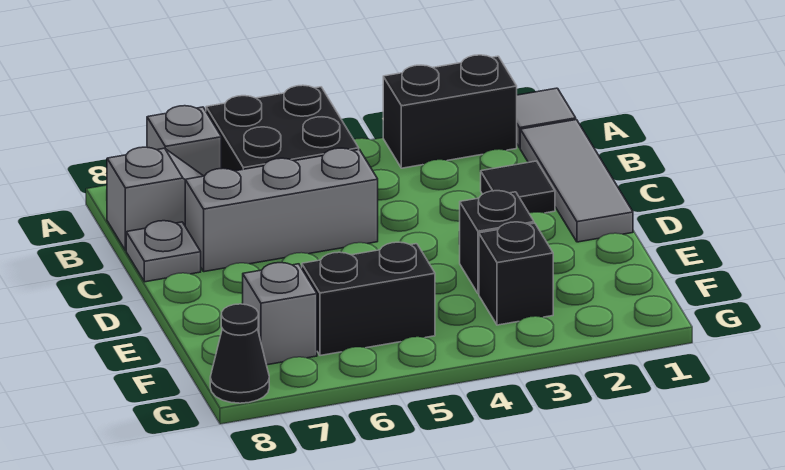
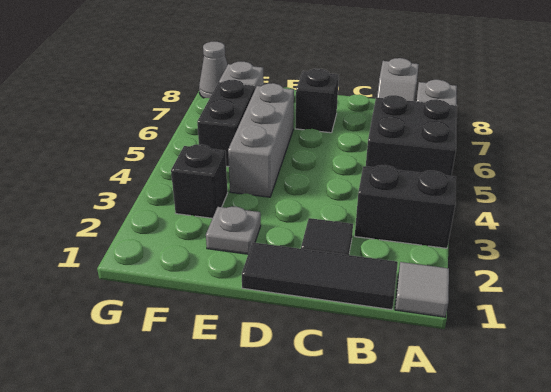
black brick A2:A3 level 1 -> black brick A3:B3 level 1
grey tile B1:D1 level 1 -> black tile B1:D1 level 1
grey brick C5:C7 level 1 -> grey brick E4:E6 level 1
grey plate C8 level 1 -> grey plate E2 level 1
black brick E3 level 1 -> black brick D7 level 1
black cone G8 level 1 -> grey cone G8 level 1

